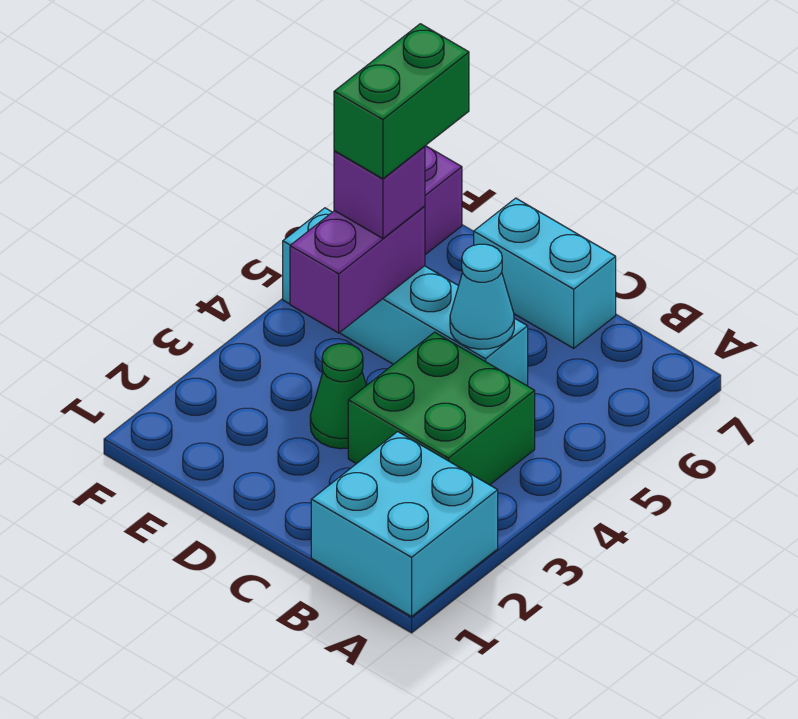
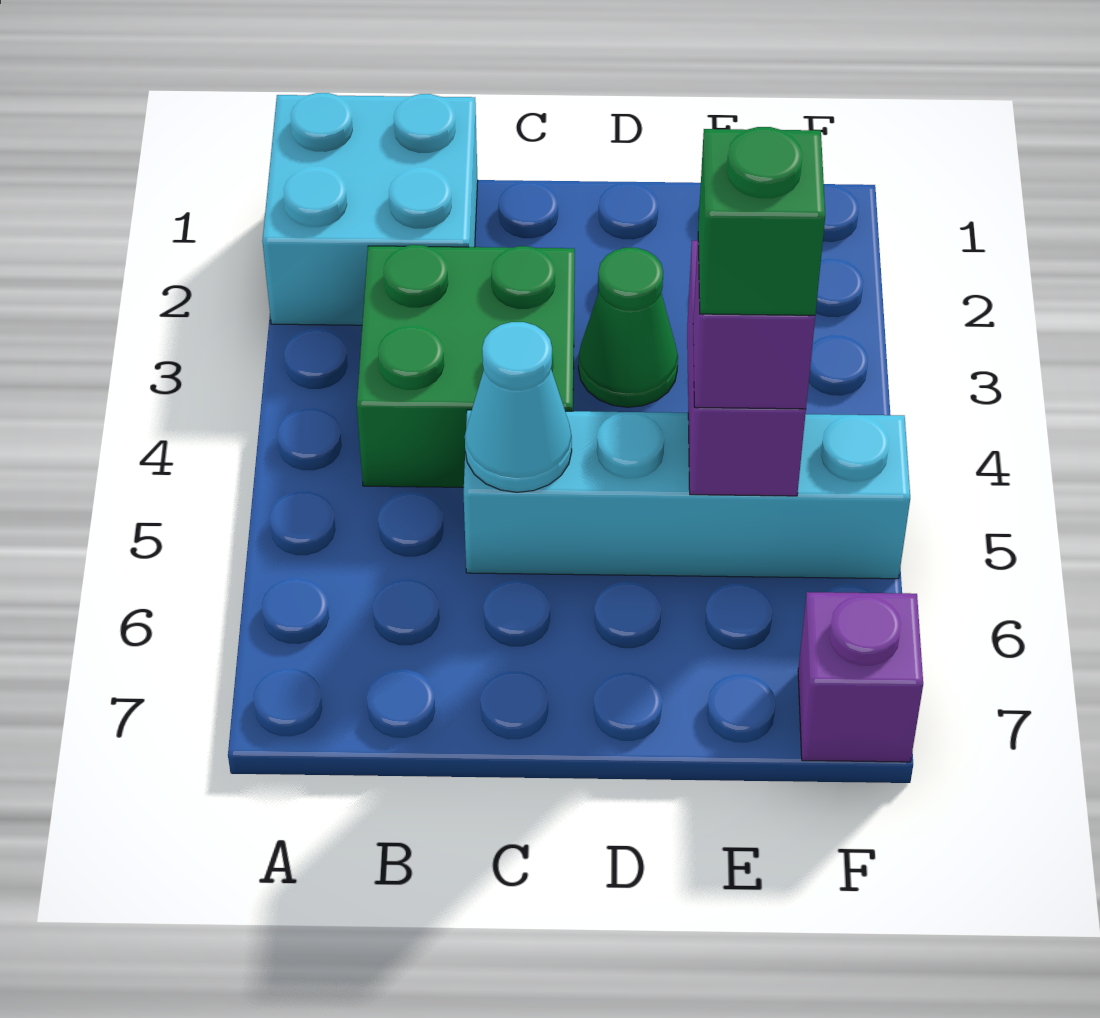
cyan brick C7:D7 level 1 -> none
green brick E5:E6 level 4 -> green brick E5 level 4

